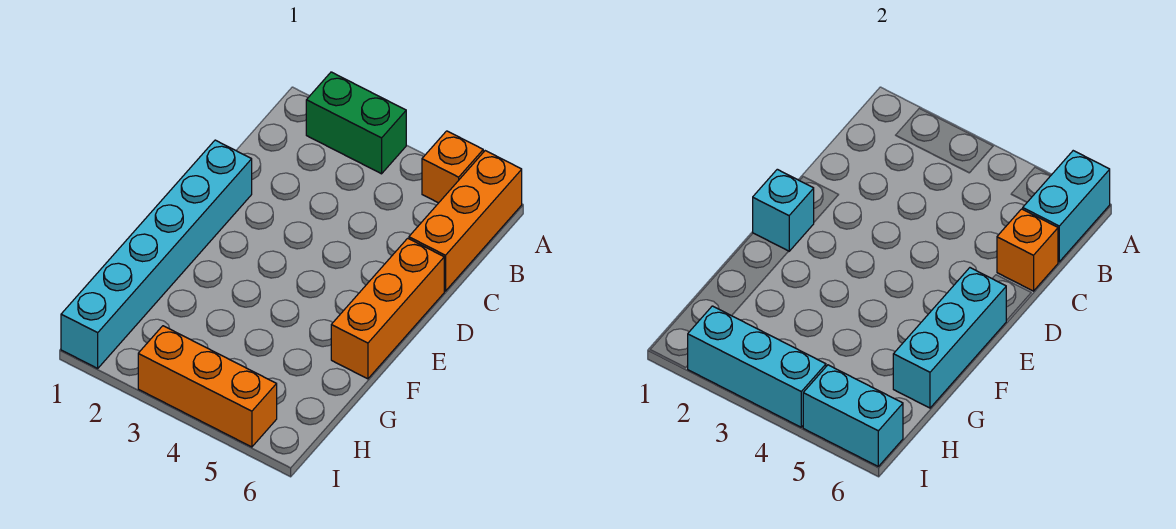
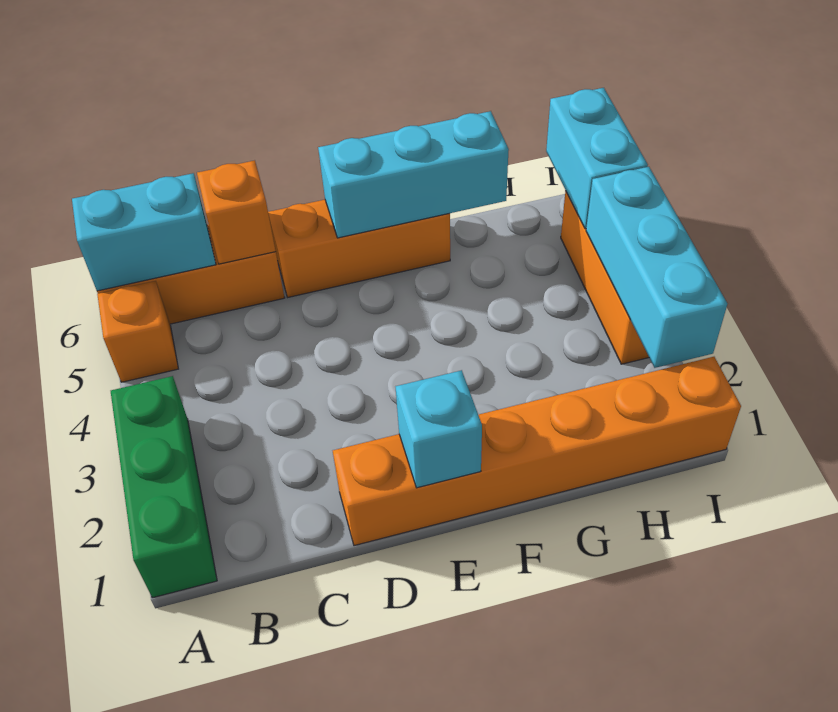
green brick A2:A3 level 1 -> green brick A1:A3 level 1
cyan brick D1:I1 level 1 -> orange brick D1:I1 level 1

